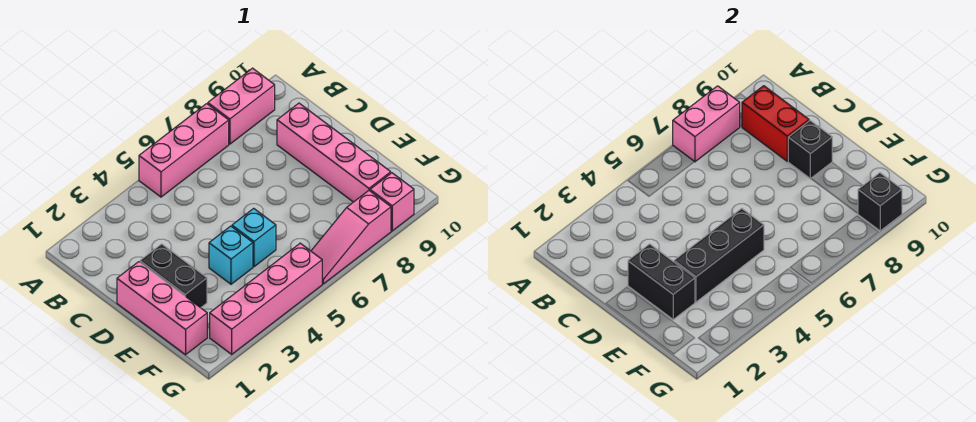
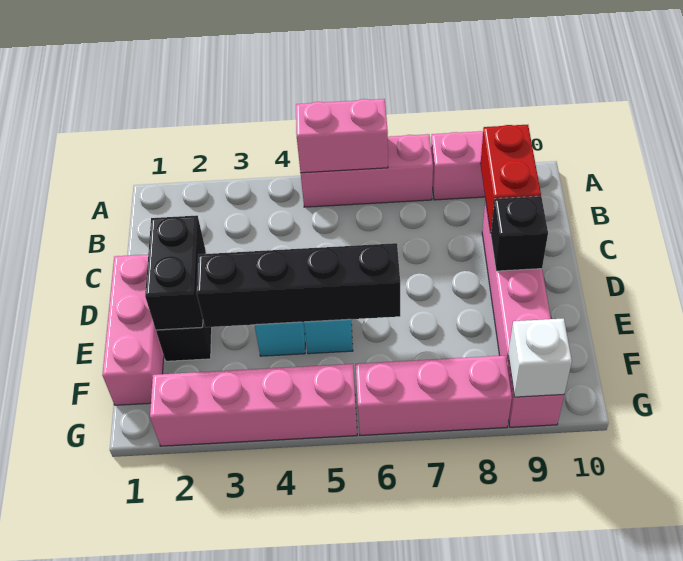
pink brick A7:A8 level 2 -> pink brick A5:A6 level 2
black brick E3:E5 level 2 -> black brick E3:E6 level 2
pink slope G6:G8 level 1 top 8 -> pink brick G6:G8 level 1
black brick G9 level 2 -> white brick G9 level 2

